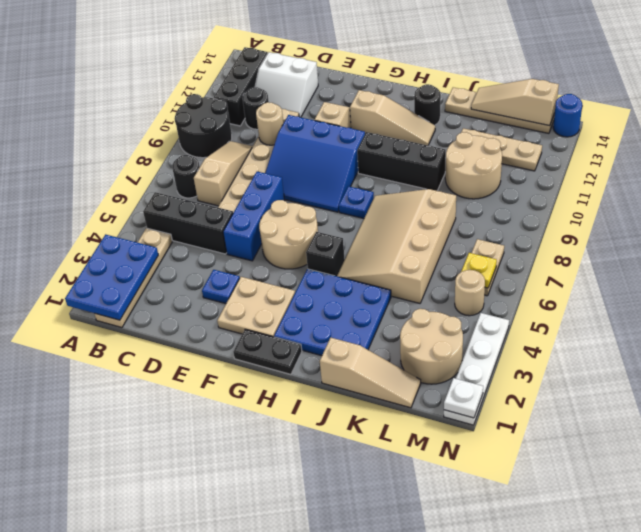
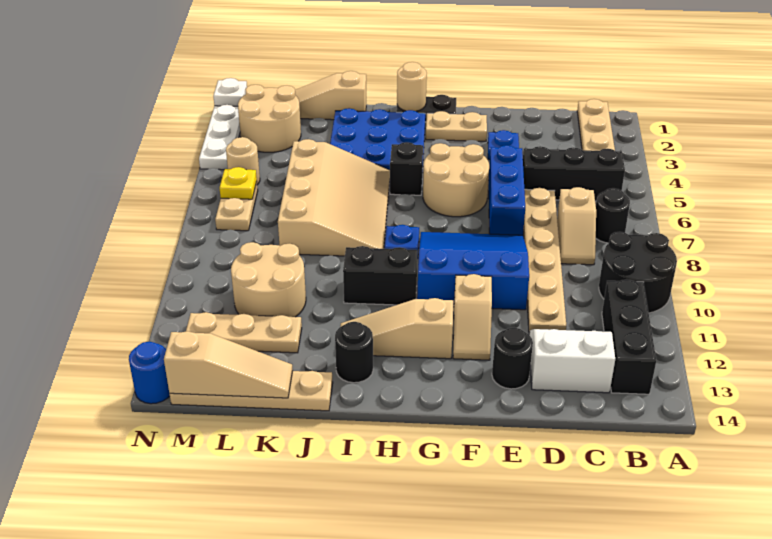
blue plate A1:B3 level 2 -> none
tan slope C7:C9 level 1 top 7 -> tan slope C7:C8 level 1 top 7
black round brick C11 level 1 -> black round brick E13 level 1
tan round brick D10 level 2 -> tan round brick H1 level 2
tan plate F2:G3 level 1 -> tan plate F2:G2 level 1
black brick H10:J10 level 1 -> black brick H10:I10 level 1

